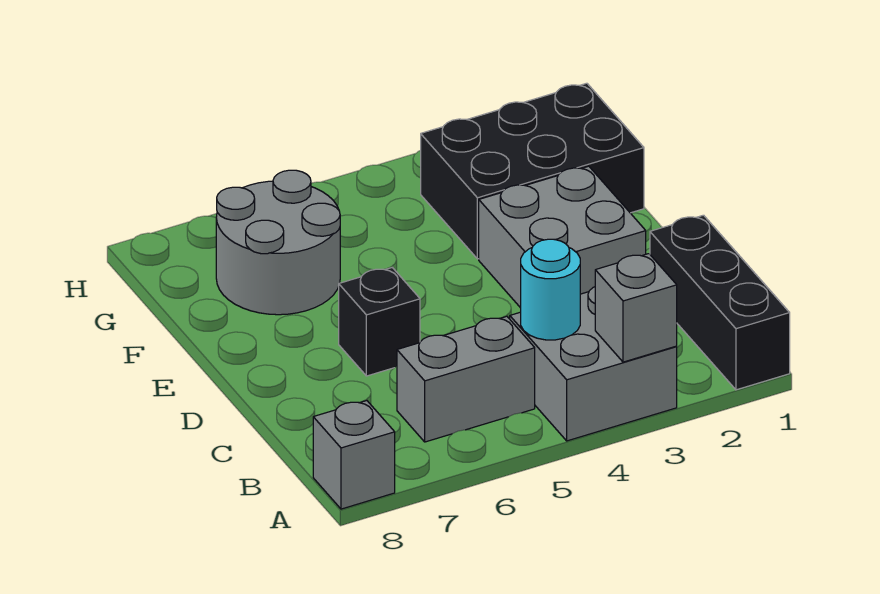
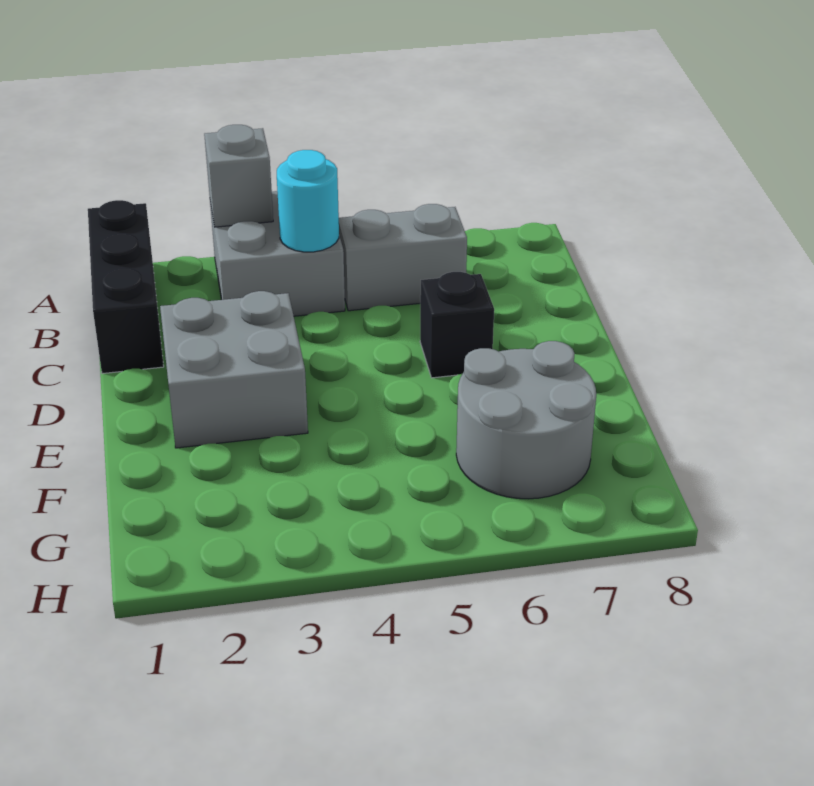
grey brick A8 level 1 -> none
black brick F1:G3 level 1 -> none

